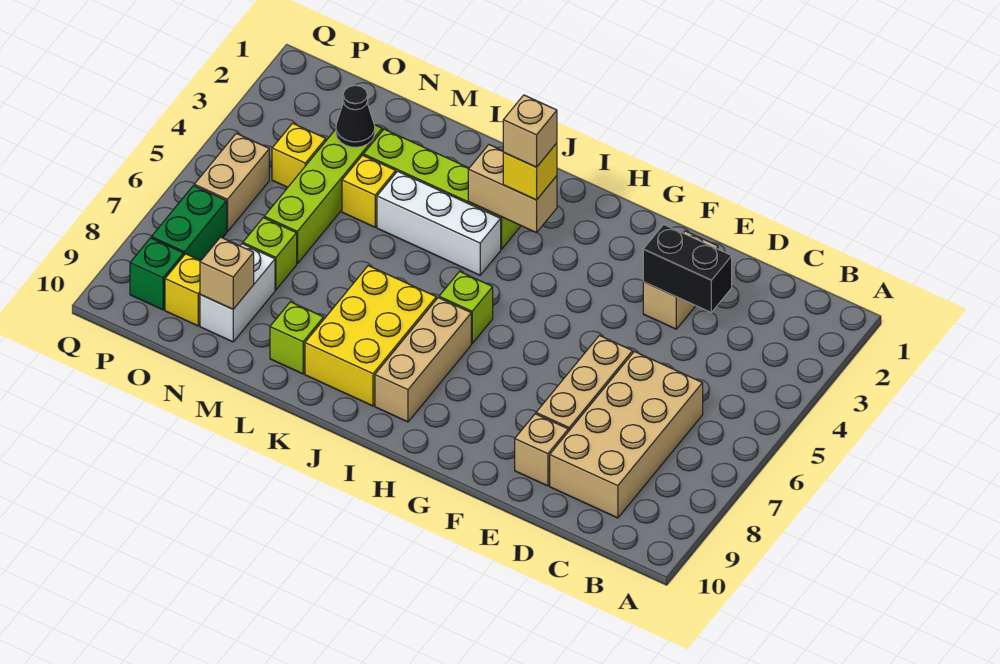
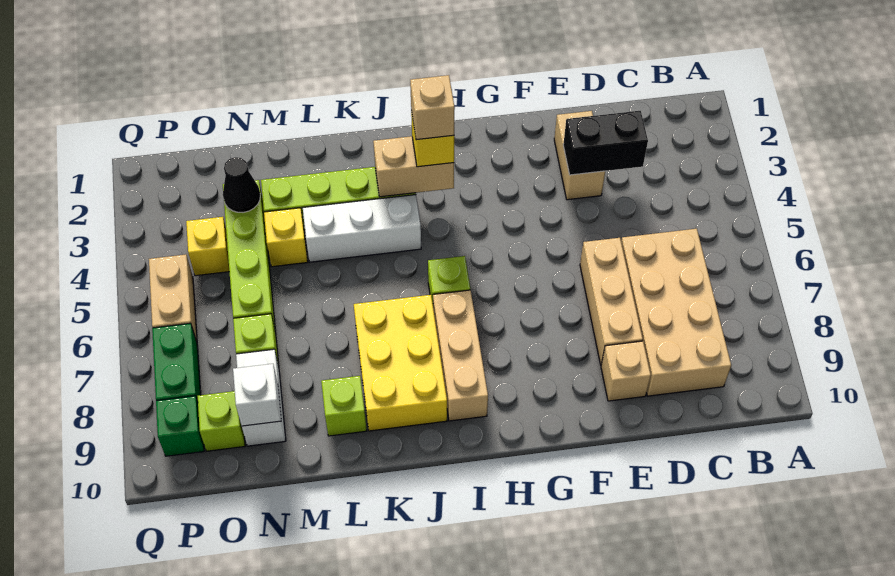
tan brick N9 level 2 -> white brick N9 level 2
yellow brick O9 level 1 -> lime brick O9 level 1

